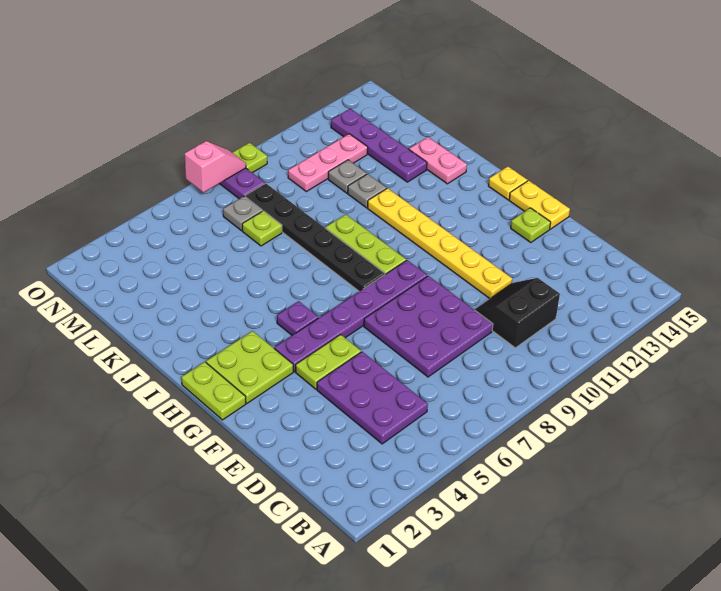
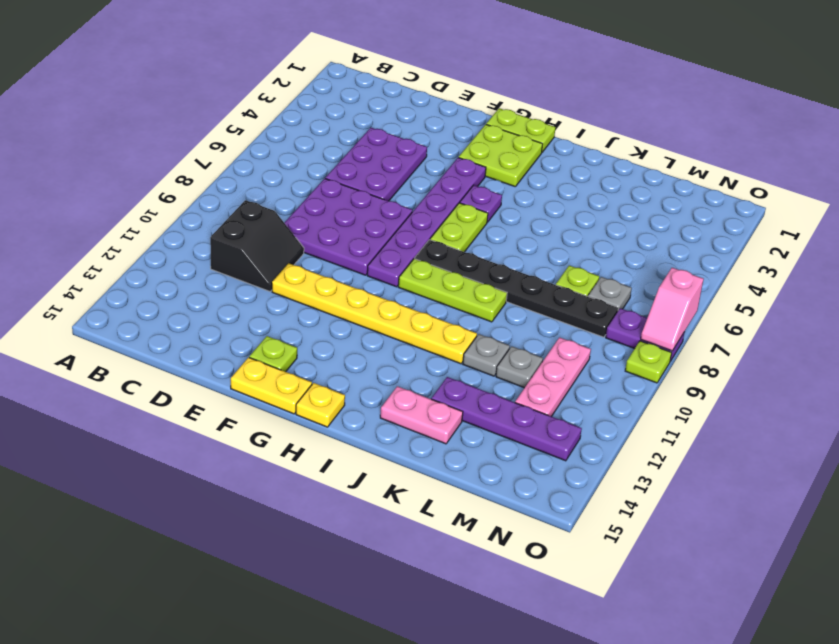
purple plate C4:E5 level 1 -> purple plate D4:E6 level 1
lime plate F4:F5 level 1 -> lime plate H6:H7 level 1

